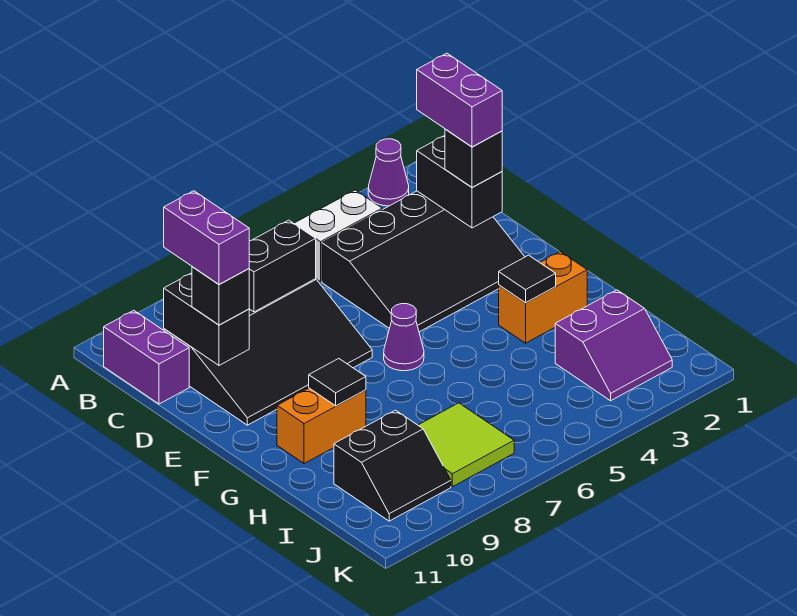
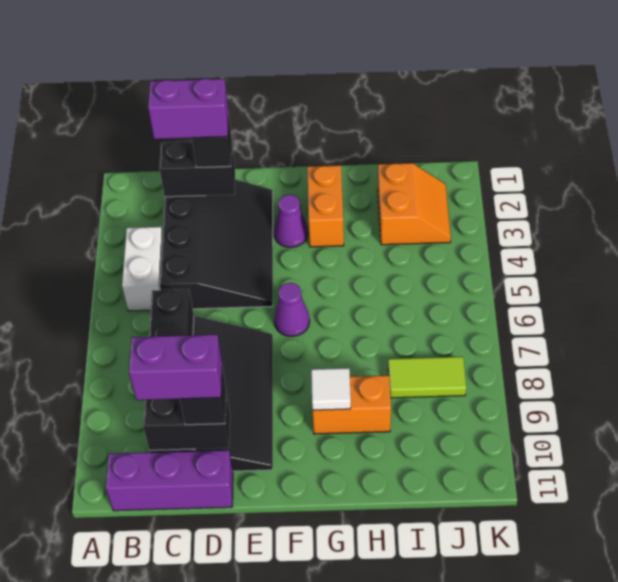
purple cone A2 level 1 -> purple cone F3 level 1
purple brick B11:C11 level 1 -> purple brick B11:D11 level 1
black tile G3 level 2 -> none
orange brick G9:G10 level 1 -> orange brick G9:H9 level 1
black tile G9 level 2 -> white tile G9 level 2
purple slope I2:J3 level 1 top I -> orange slope I2:J3 level 1 top I
lime tile I7:J8 level 1 -> lime tile I8:J8 level 1
black slope I9:J10 level 1 top I -> none

